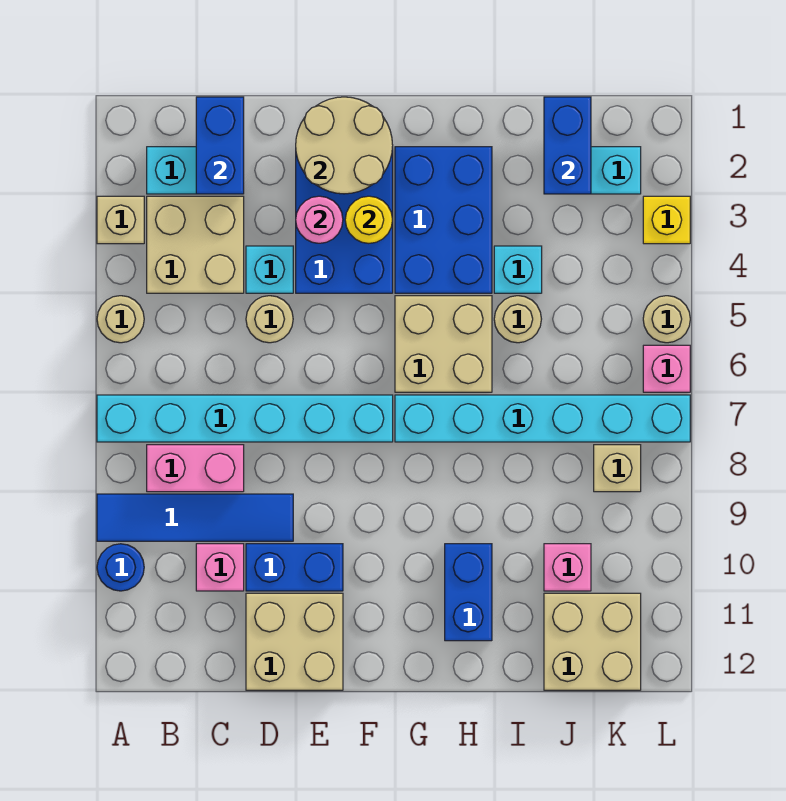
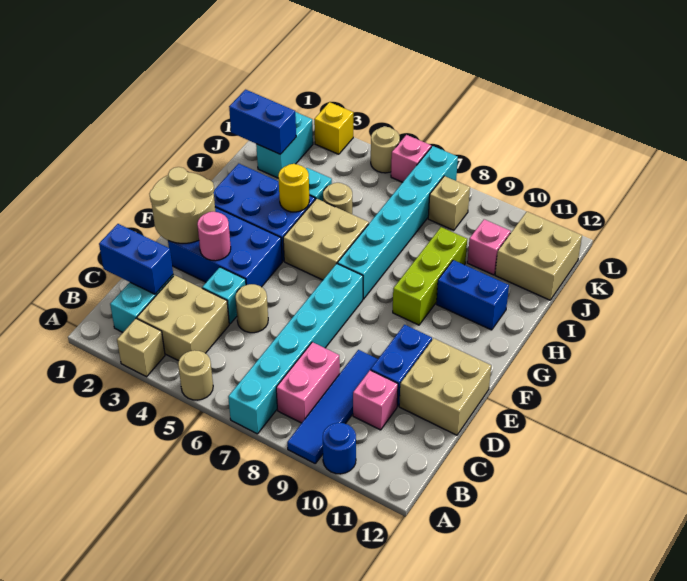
yellow round brick F3 level 2 -> yellow round brick H4 level 2
none -> lime brick G9:I9 level 1

